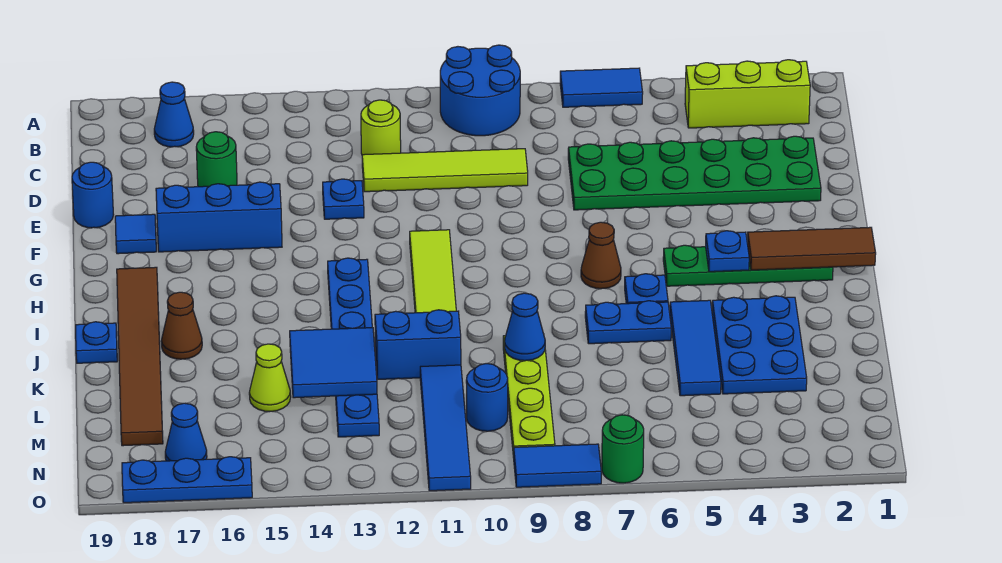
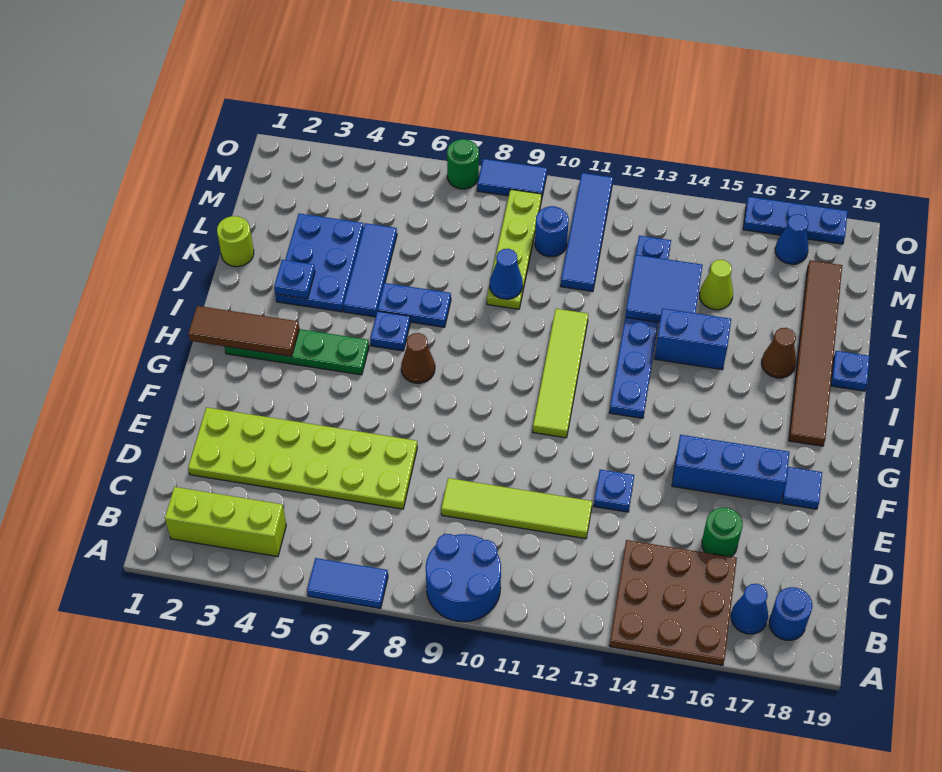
none -> brown plate A14:C16 level 1
lime round brick C12 level 1 -> lime round brick K1 level 1
green plate D2:E7 level 1 -> lime plate D2:E7 level 1
blue round brick E19 level 1 -> blue round brick B18 level 1
blue plate H4 level 2 -> blue plate J3 level 2
blue brick K11:K12 level 1 -> blue brick J14:J15 level 1

